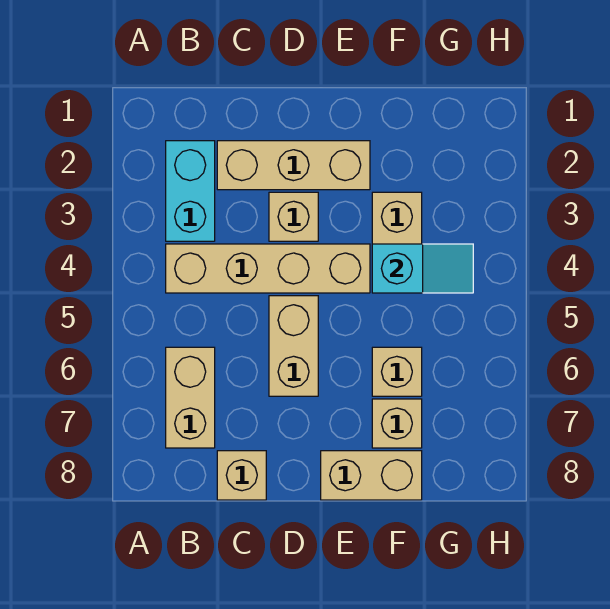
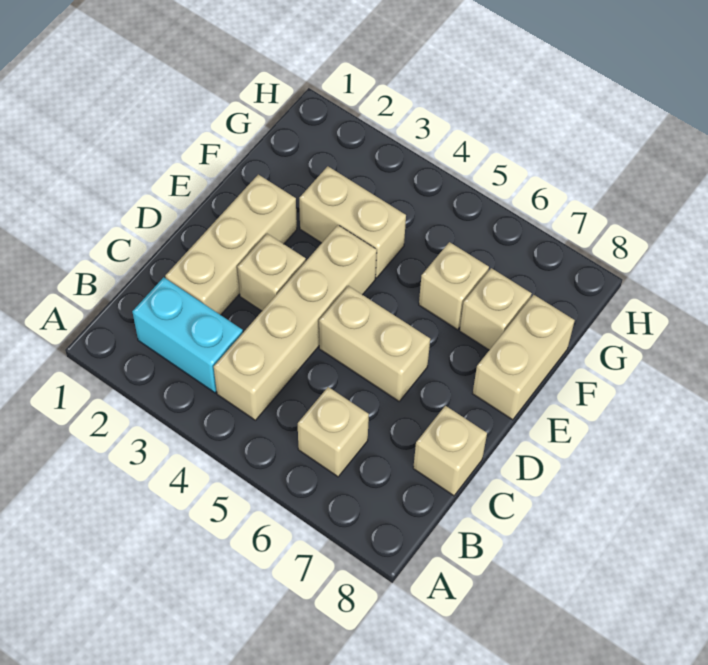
tan brick B6:B7 level 1 -> tan brick B6 level 1
cyan slope F4:G4 level 2 top F -> none

